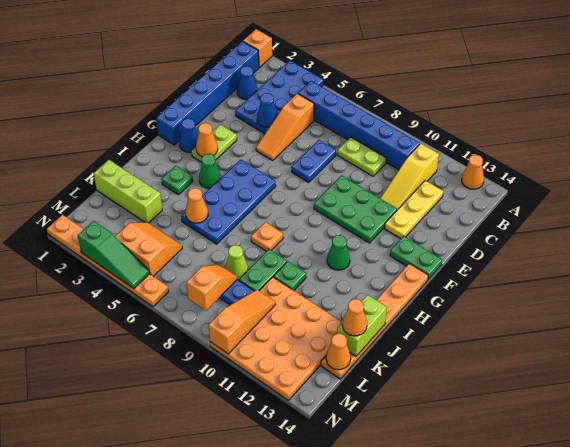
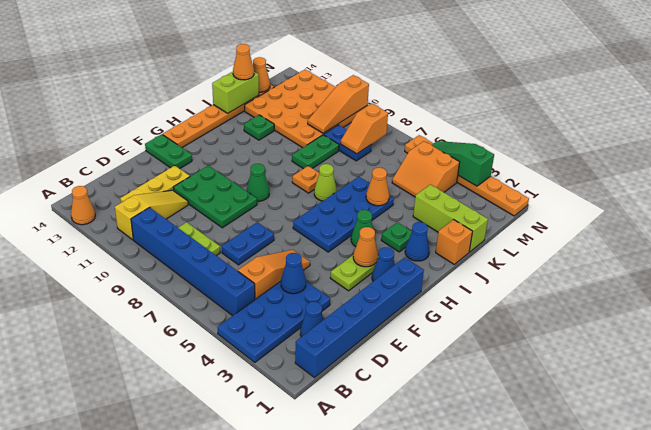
orange brick A1 level 1 -> orange brick J1 level 1
green cone H11 level 1 -> green cone G9 level 1
none -> blue cone I2 level 1
green plate J10 level 1 -> green plate J12 level 1
lime cone K8 level 1 -> lime cone I7 level 1

